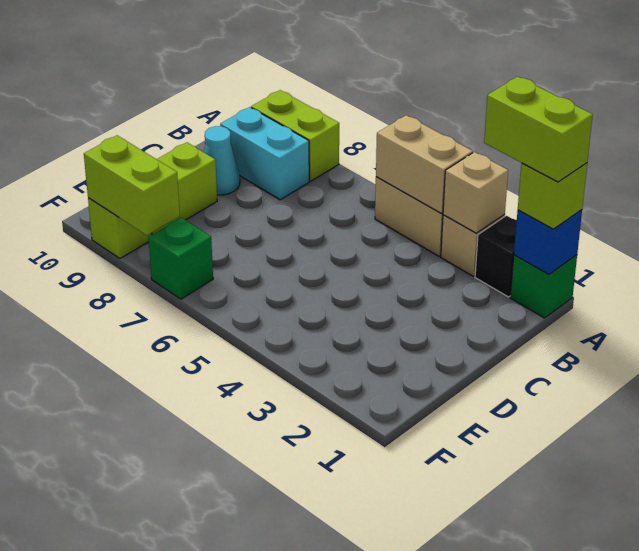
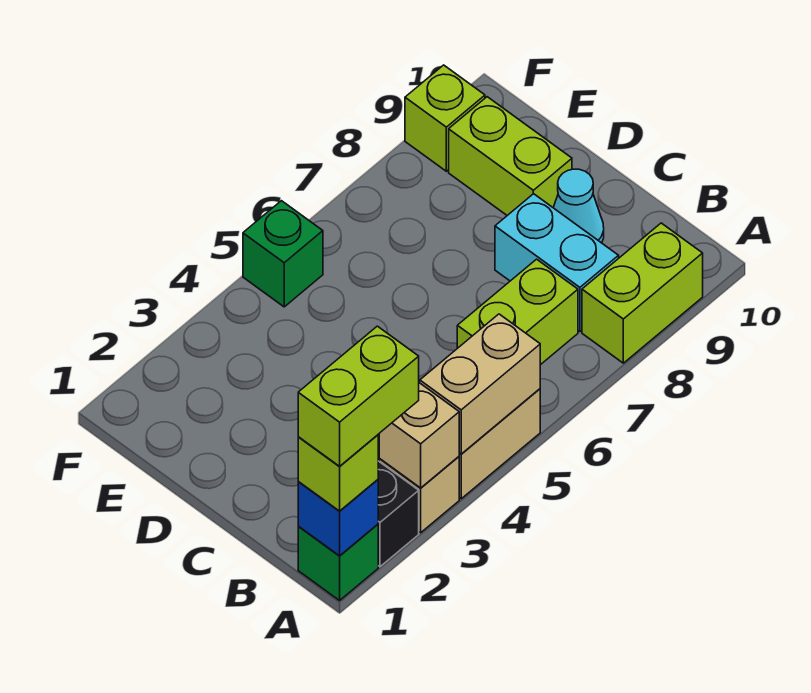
cyan brick B8:B9 level 1 -> cyan brick B8:C8 level 1
green brick F7 level 1 -> green brick F5 level 1
lime brick F8:F9 level 2 -> lime brick B6:B7 level 1

